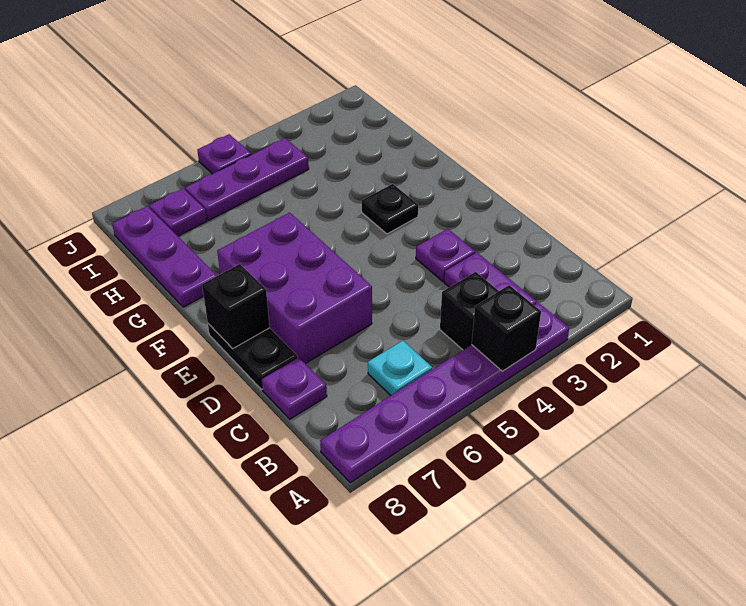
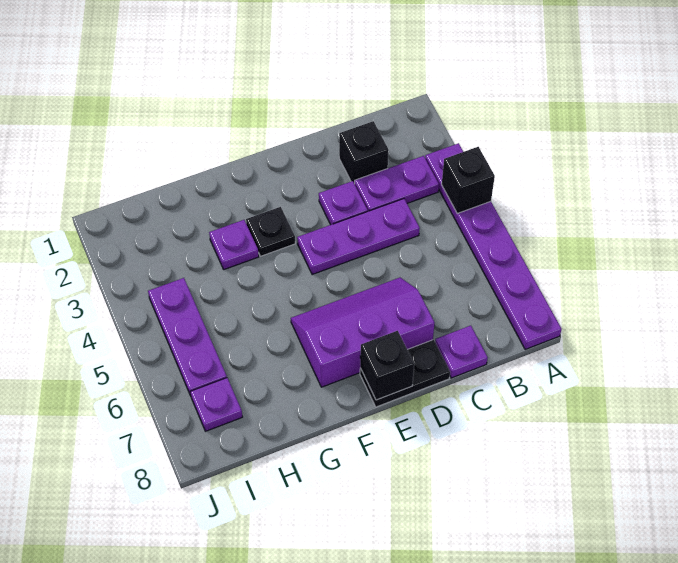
black brick B4 level 1 -> black brick C2 level 1
cyan plate B6 level 1 -> none
purple brick D6:F7 level 1 -> purple slope D6:F7 level 1 top 7
purple plate G8:I8 level 1 -> purple plate C4:E4 level 1
purple plate J5 level 1 -> purple plate G3 level 1

